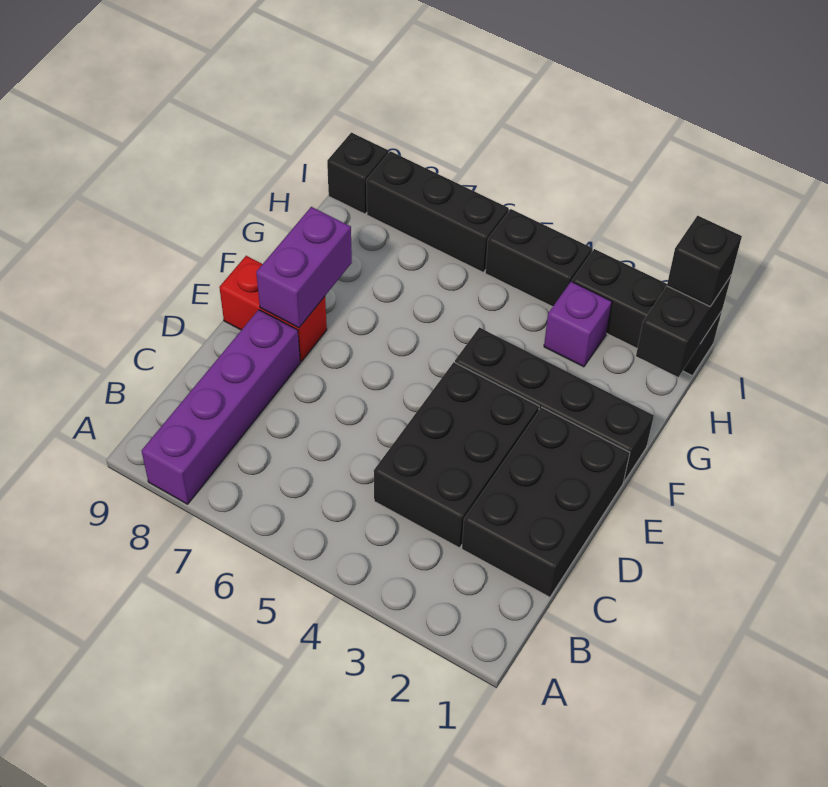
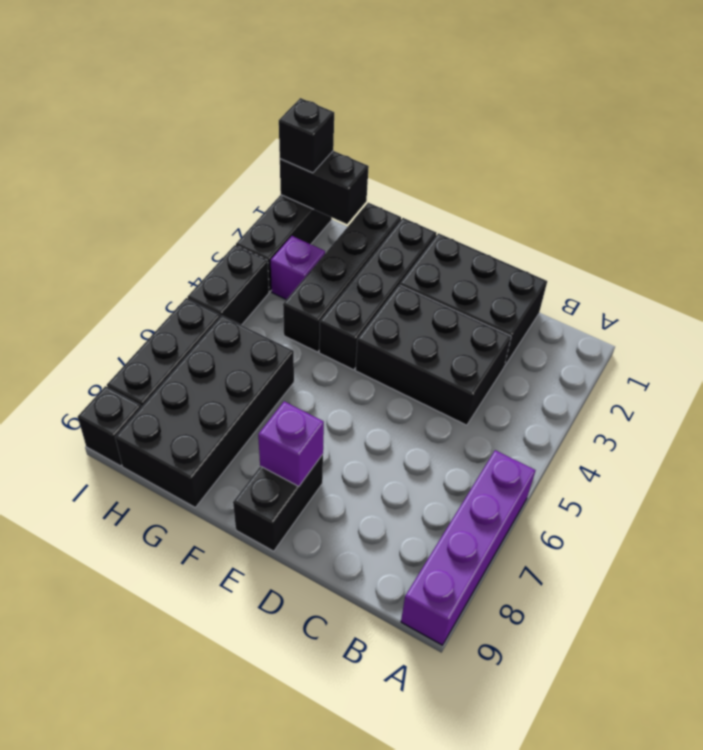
purple brick A8:D8 level 1 -> purple brick A6:A9 level 1
red brick E8:E9 level 1 -> black brick E8:E9 level 1
purple brick E8:F8 level 2 -> purple brick E8 level 2
none -> black brick G1:G4 level 1
none -> black brick G6:H9 level 1

